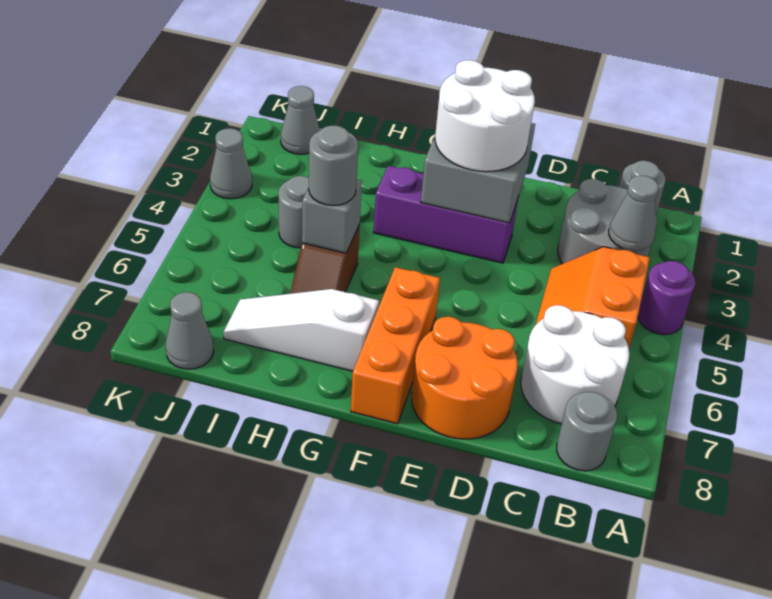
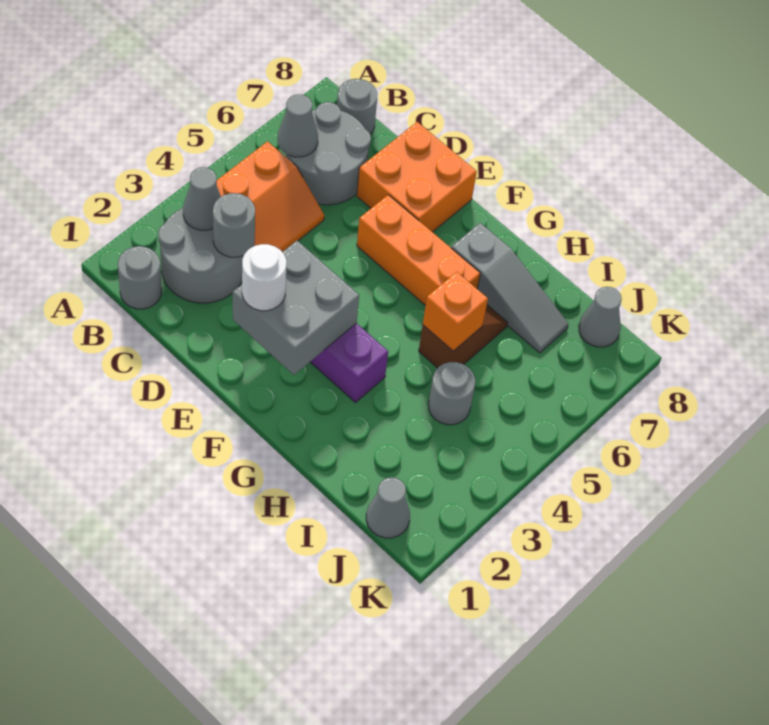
purple round brick A4 level 1 -> none
white round brick B6:C7 level 1 -> grey round brick B6:C7 level 1
orange round brick D7:E8 level 1 -> orange brick D7:E8 level 1
white round brick E2:F3 level 3 -> white round brick E2 level 3
orange brick F6:F8 level 1 -> orange brick E6:G6 level 1
white slope G7:I7 level 1 top G -> grey slope G7:I7 level 1 top G
grey brick H5 level 2 -> orange brick H5 level 2
grey round brick H5 level 3 -> grey round brick C3 level 2
grey cone K3 level 1 -> grey cone B6 level 2

